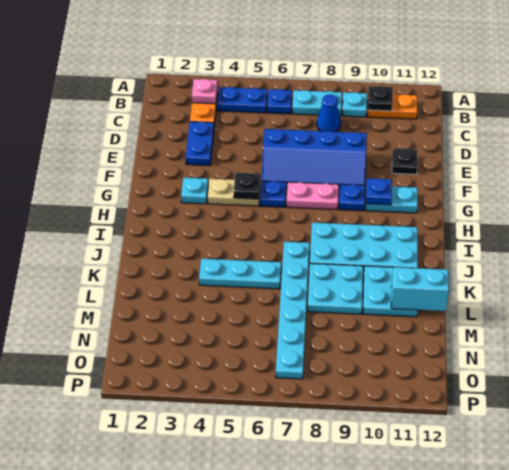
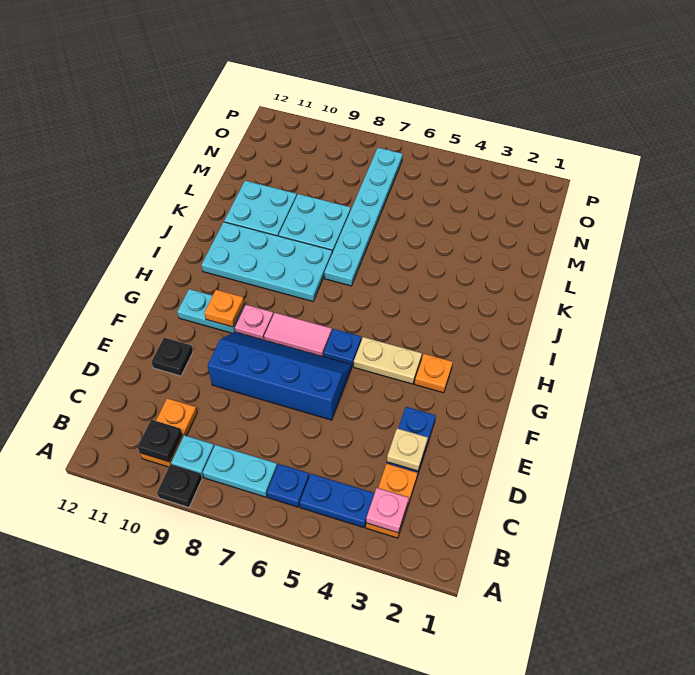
orange plate B10:B11 level 1 -> orange plate B10:C10 level 1
blue cone C8 level 1 -> none
none -> tan plate D3 level 2
cyan plate G3 level 1 -> orange plate G3 level 1
black plate G5 level 2 -> black plate A9 level 1
pink plate G7:G8 level 1 -> pink tile G7:G8 level 1
blue plate G9 level 1 -> pink plate G9 level 1
blue plate G10 level 2 -> orange plate G10 level 2
cyan plate K4:K6 level 1 -> none
cyan brick L11:L12 level 2 -> none

